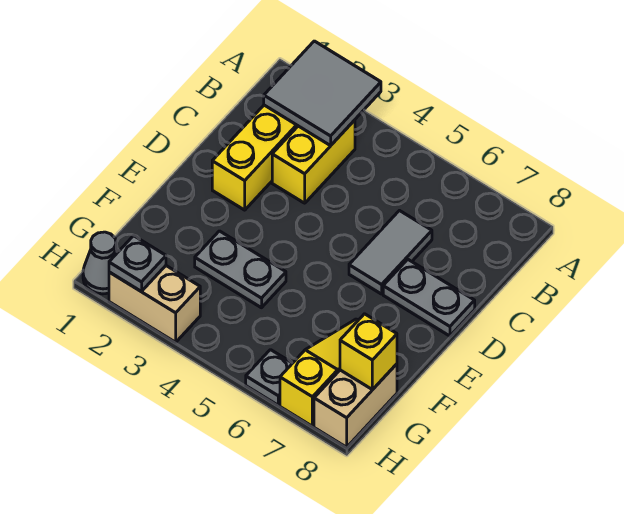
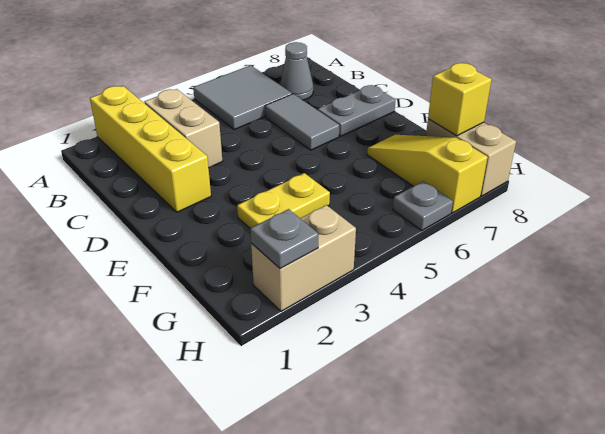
grey tile A2:B3 level 2 -> grey tile A5:B6 level 1
yellow brick B3:C3 level 1 -> tan brick B3:C3 level 1
grey plate F3:F4 level 1 -> yellow plate F3:F4 level 1
grey cone H1 level 1 -> grey cone B7 level 1

